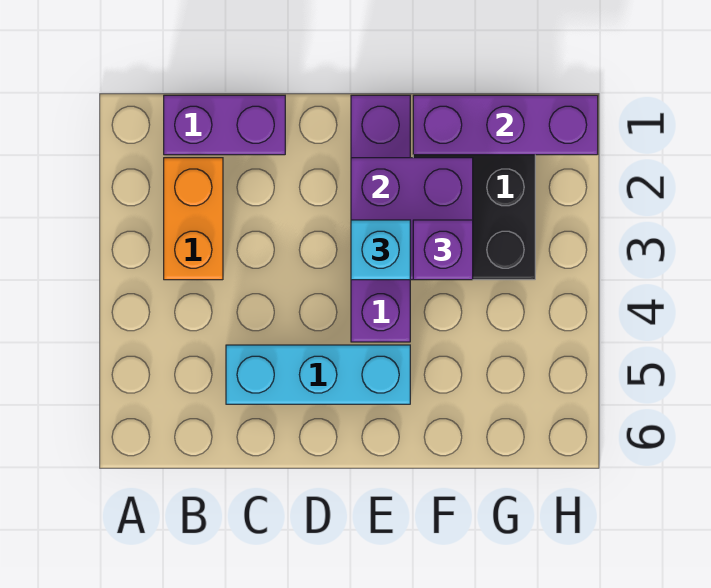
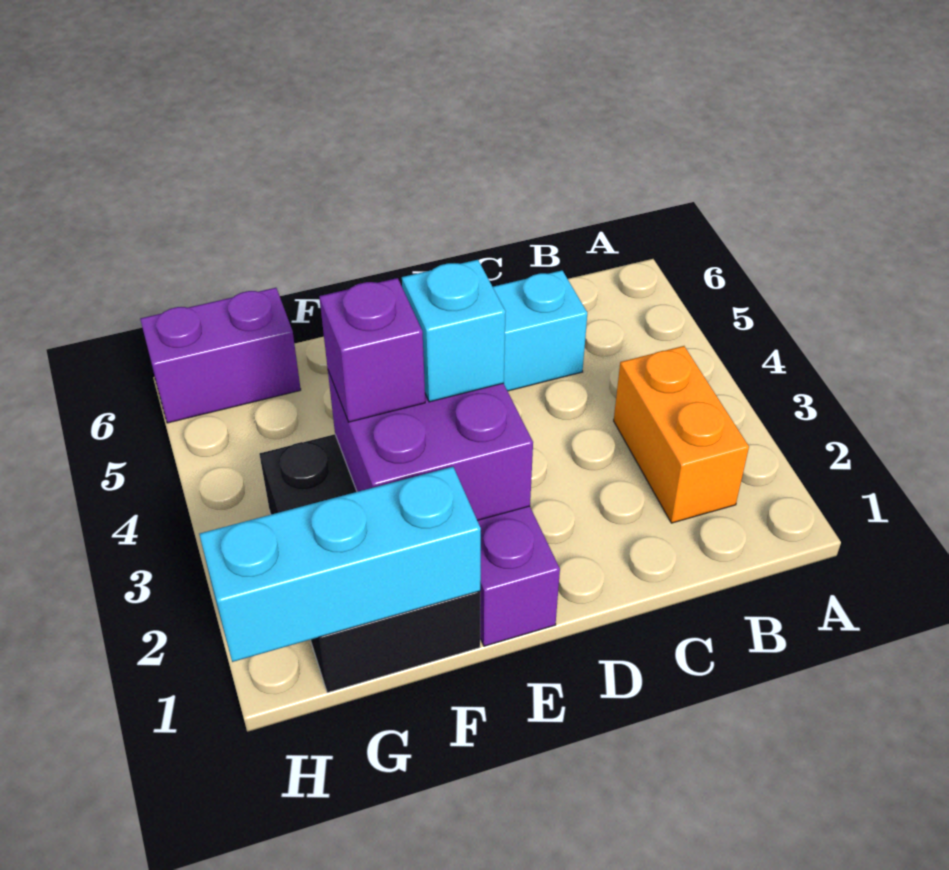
purple brick B1:C1 level 1 -> purple brick G6:H6 level 1
purple brick F1:H1 level 2 -> cyan brick F1:H1 level 2

